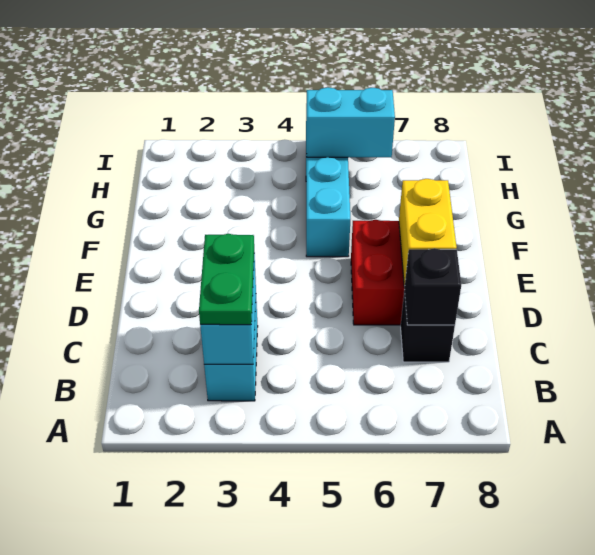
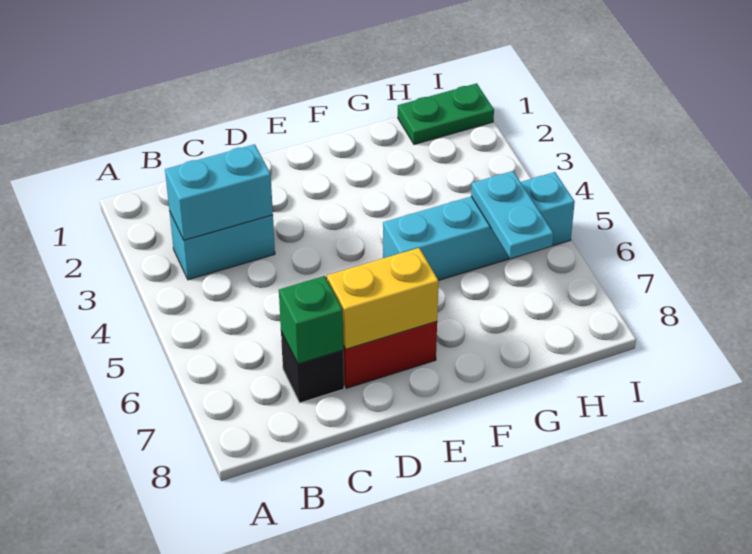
green plate B3:C3 level 3 -> green plate H1:I1 level 1
black brick C7 level 2 -> green brick C7 level 2
cyan brick H5:H6 level 2 -> cyan plate H5:H6 level 2

